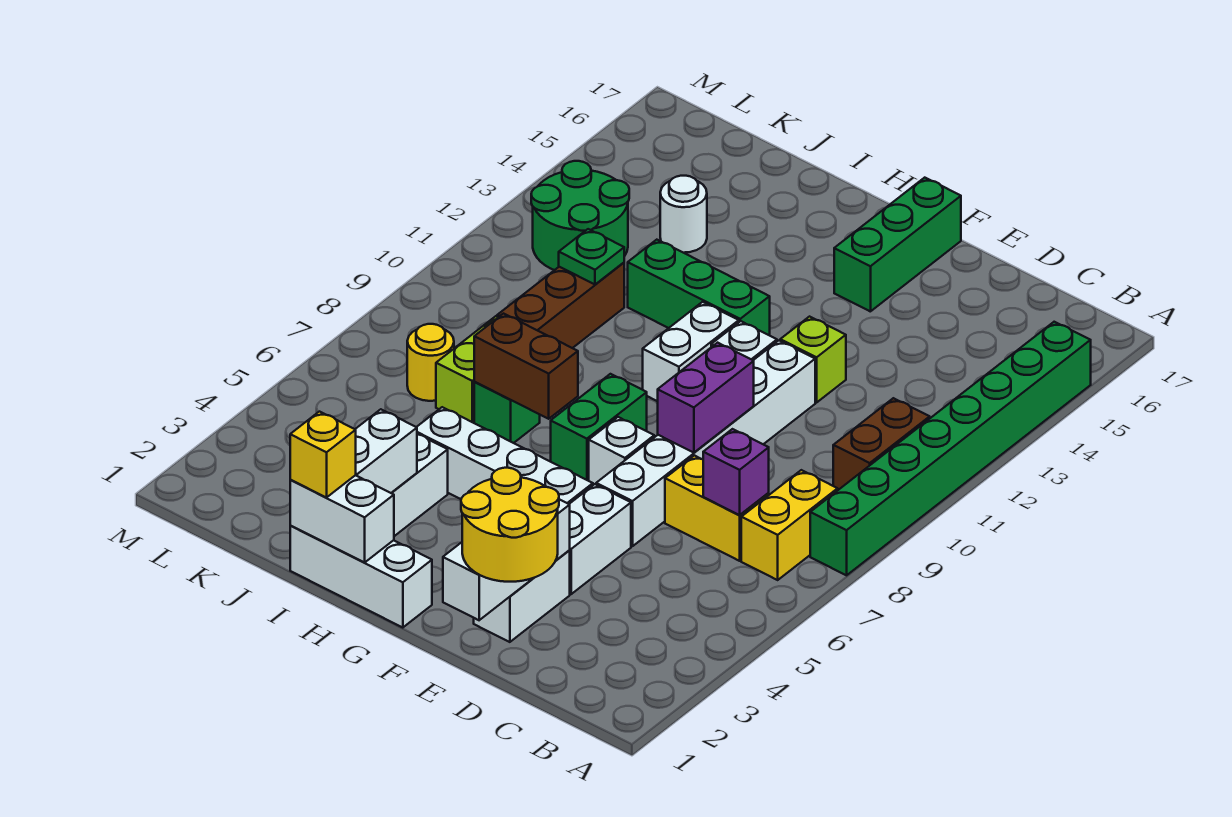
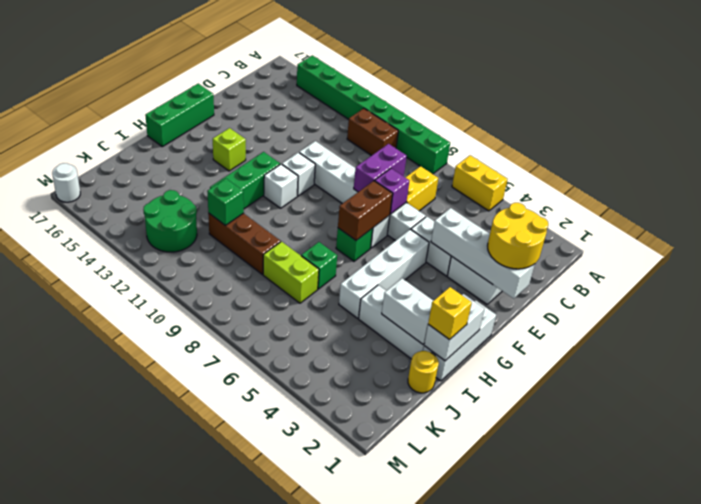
yellow brick B7:B8 level 1 -> yellow brick A5:A6 level 1
purple brick C7 level 2 -> purple brick E7 level 2
white brick E1:E3 level 2 -> white brick E1:E4 level 2
purple brick E8:E9 level 2 -> purple brick D8:E8 level 2
lime brick E12 level 1 -> lime brick G14 level 1
green brick F15:F17 level 1 -> green brick F17:H17 level 1
green brick G7:G8 level 1 -> green brick G7 level 1
white brick G10:G11 level 1 -> white brick G11 level 1
brown brick H7:I7 level 2 -> brown brick F7:G7 level 2
green plate J11 level 2 -> green brick J11 level 2
white round brick J14 level 1 -> white round brick M17 level 1
yellow round brick K7 level 1 -> yellow round brick J1 level 1

